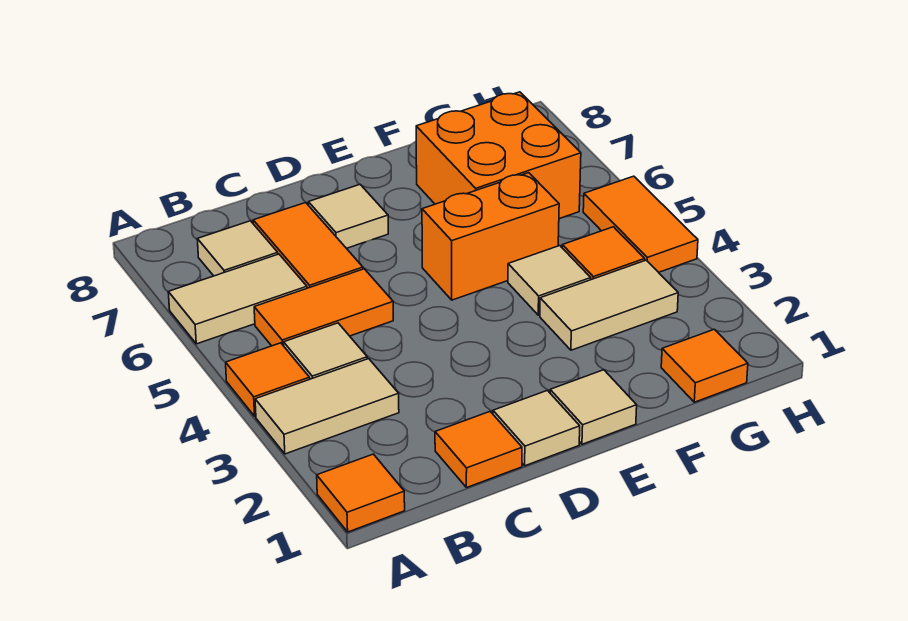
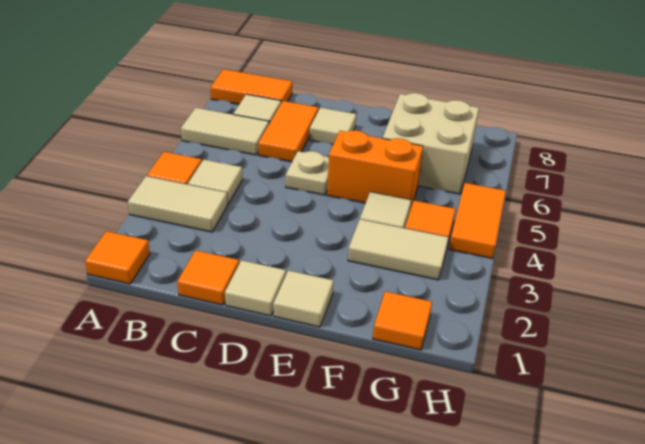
orange tile B5:C5 level 1 -> orange tile A8:B8 level 1
none -> tan plate D5 level 1
orange brick F6:G7 level 1 -> tan brick F6:G7 level 1

